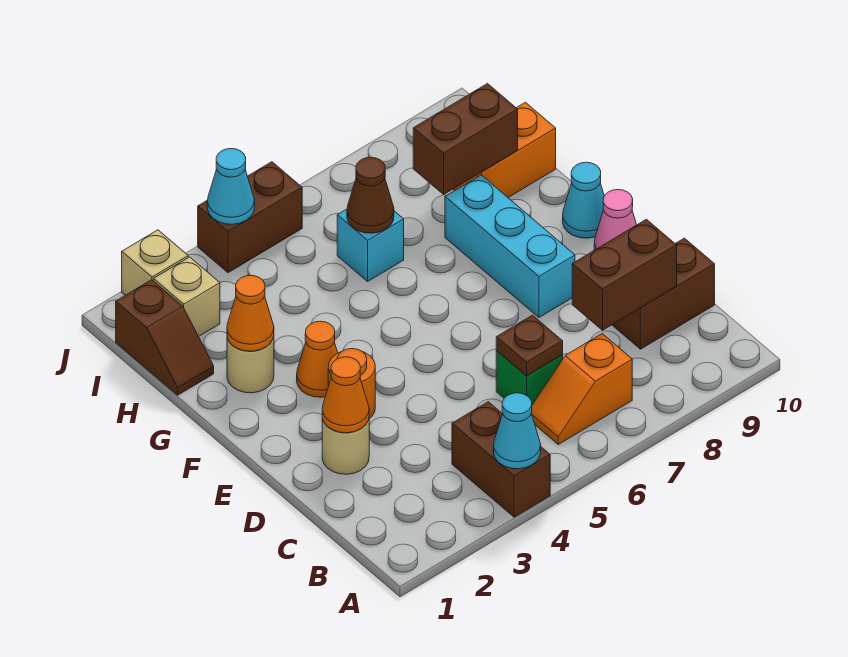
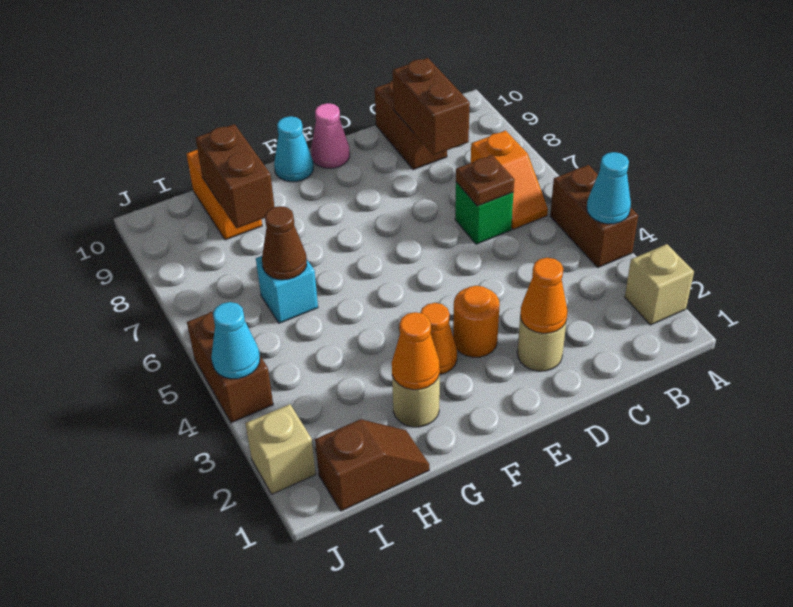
brown brick A4:B4 level 1 -> brown brick A4:A5 level 1
cyan brick E8:G8 level 1 -> none
tan brick I2 level 1 -> tan brick A2 level 1

